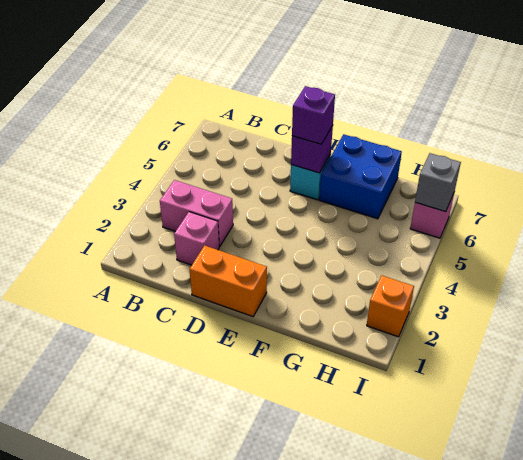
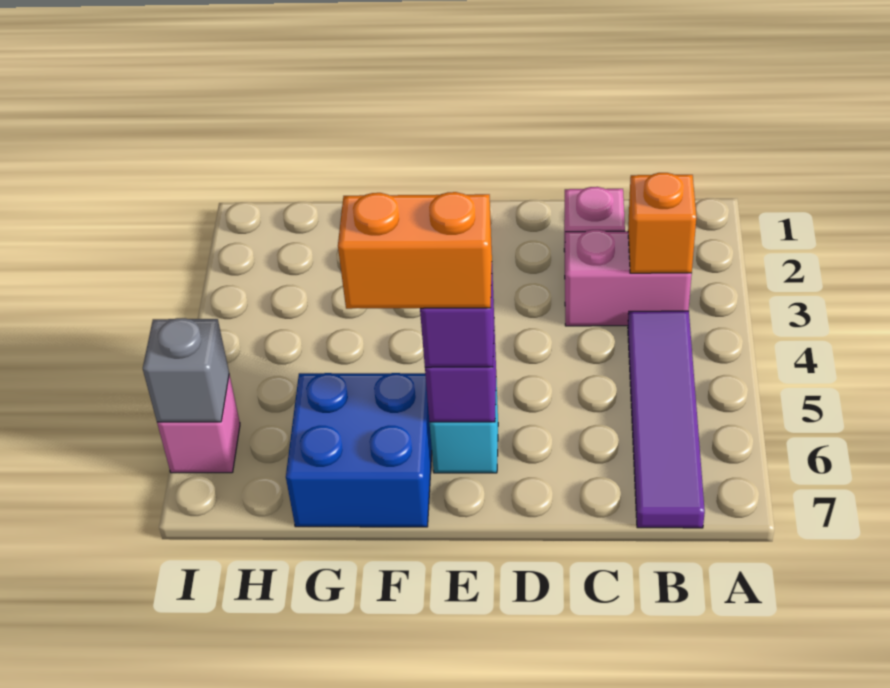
none -> purple tile B4:B7 level 1
orange brick D1:E1 level 1 -> orange brick E6:F6 level 4
orange brick I2 level 1 -> orange brick B3 level 2

